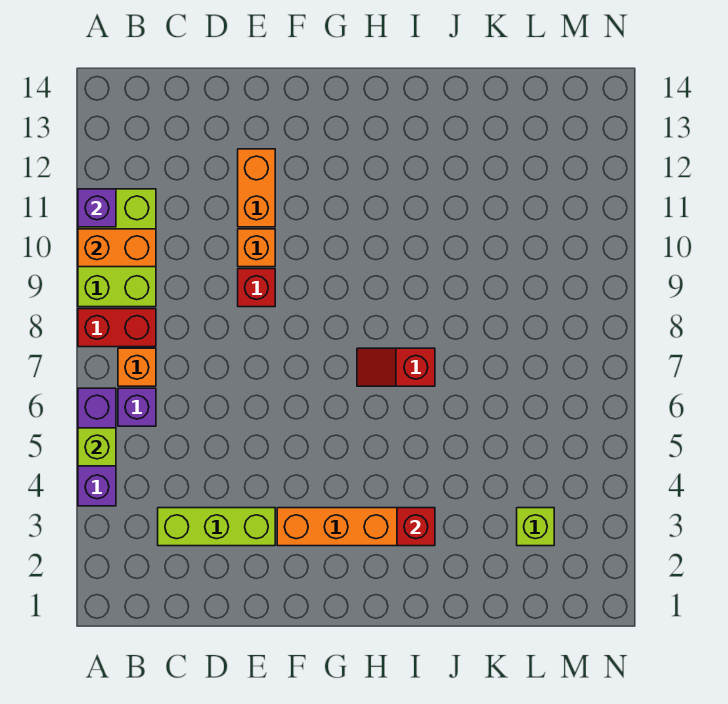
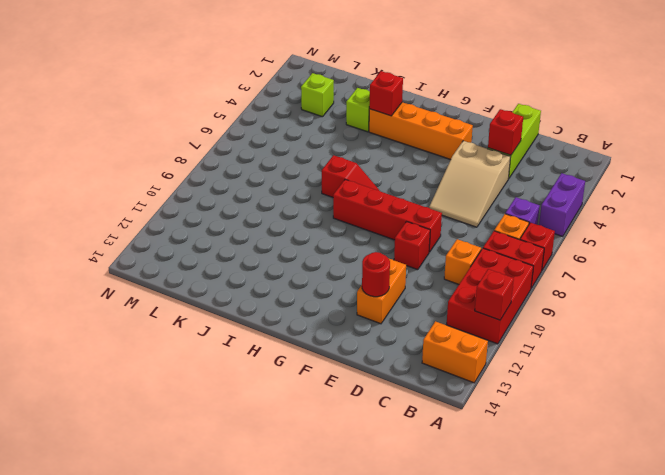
purple brick A4:A6 level 1 -> purple brick A4:A5 level 1
lime brick A5 level 2 -> lime brick J3 level 1
none -> red brick A7 level 1
lime brick A9:B11 level 1 -> red brick A9:B11 level 1
orange brick A10:B10 level 2 -> orange brick A13:B13 level 1
purple brick A11 level 2 -> red brick A11 level 2
lime brick C3:E3 level 1 -> lime brick D1:D3 level 1
none -> red brick D3 level 2
none -> tan slope D4:E6 level 1 top 4
none -> red brick E8:H8 level 1
orange brick E10 level 1 -> orange brick C9 level 1
none -> red round brick E12 level 2

